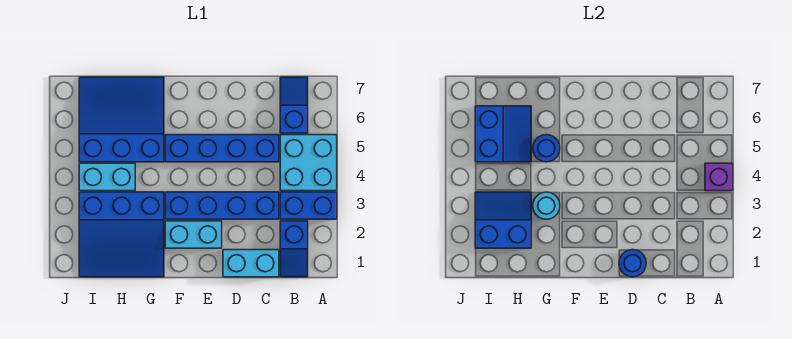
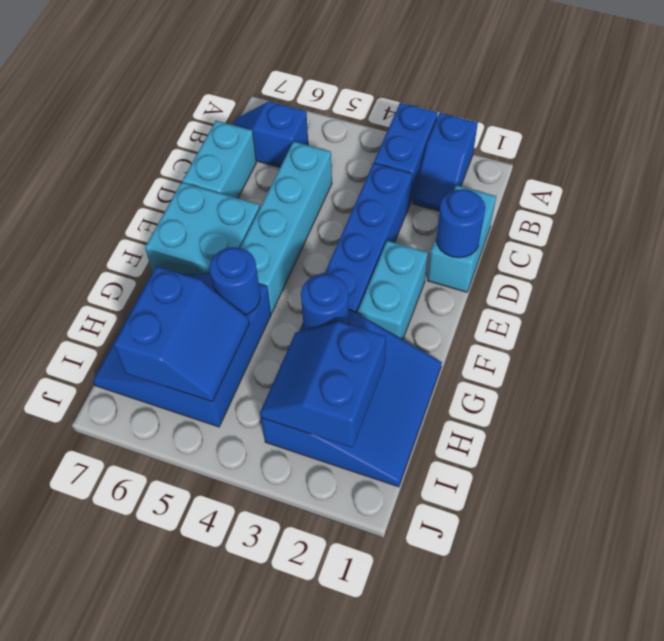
cyan brick A4:B5 level 1 -> cyan brick E6:F7 level 1
purple brick A4 level 2 -> none
blue slope B1:B2 level 1 top 2 -> blue slope A2:B2 level 1 top A
blue brick C5:F5 level 1 -> cyan brick C5:F5 level 1
cyan round brick G3 level 2 -> blue round brick G3 level 2
cyan brick H4:I4 level 1 -> cyan brick C7:D7 level 1
blue slope H5:I6 level 2 top I -> blue slope H5:I6 level 2 top 6

